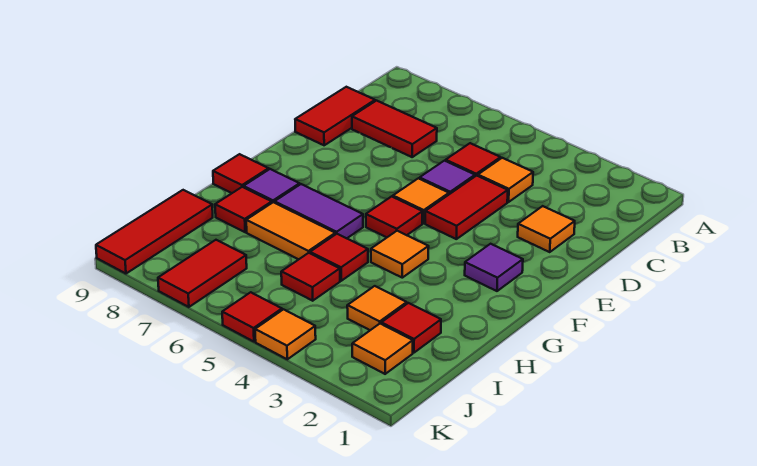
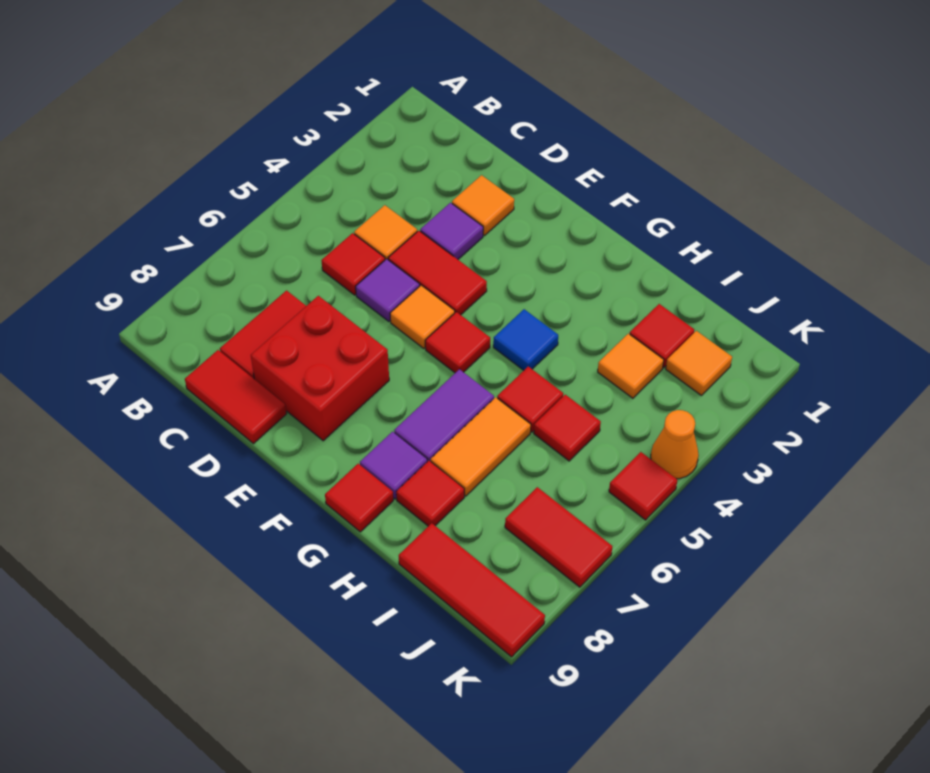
none -> red brick D7:E8 level 1
purple tile F2 level 1 -> purple tile D3 level 1
orange tile G4 level 1 -> blue tile G4 level 1
orange tile K4 level 1 -> orange cone K4 level 1

